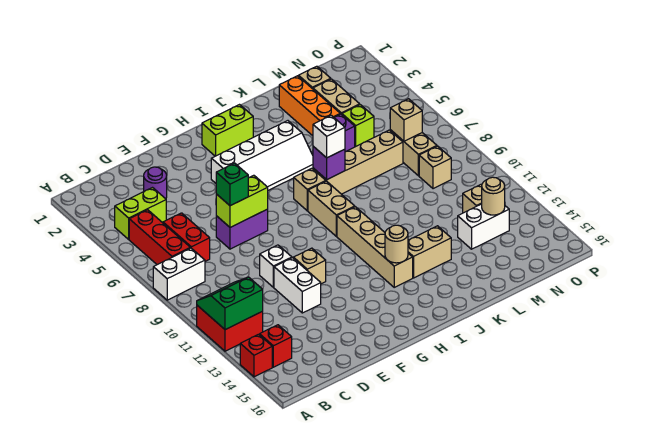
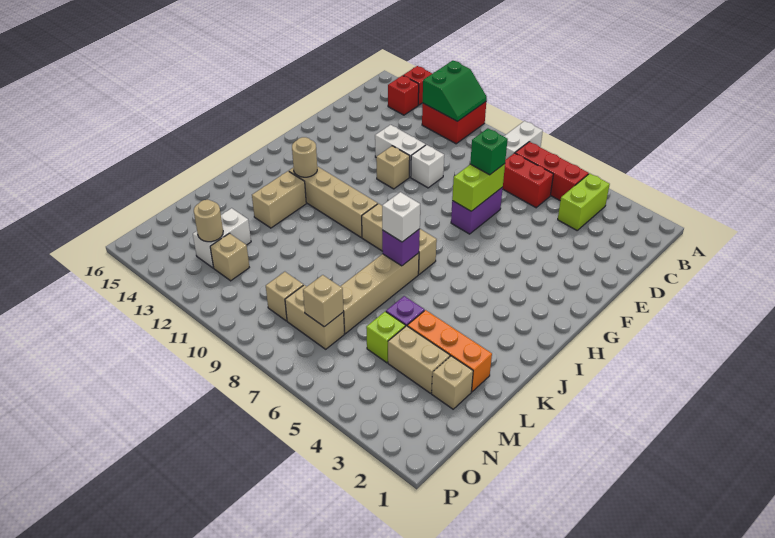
purple round brick D3 level 1 -> none
white slope G4:J5 level 1 top 4 -> none
lime brick H2:I2 level 1 -> none

